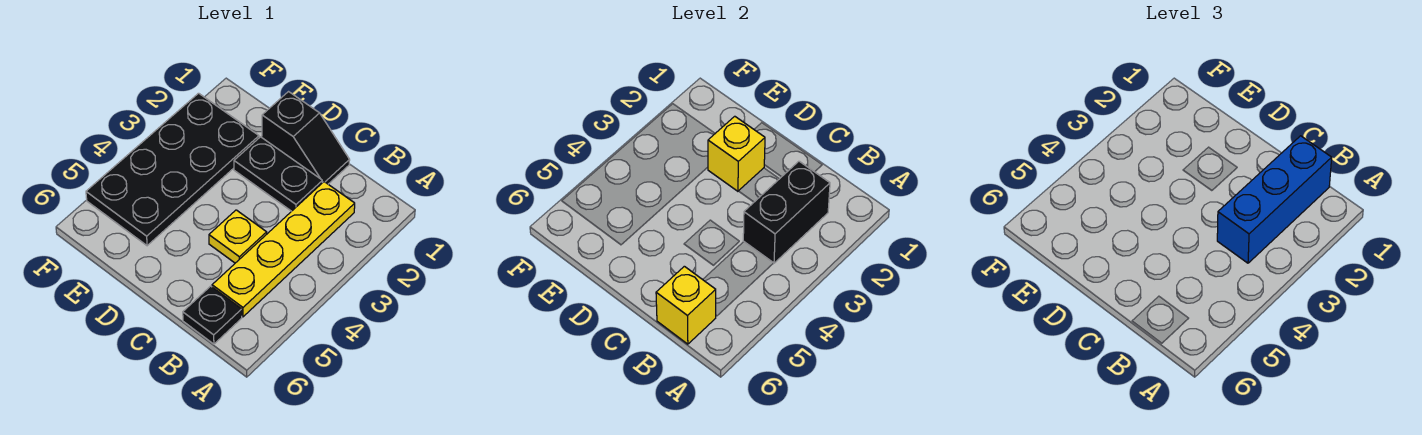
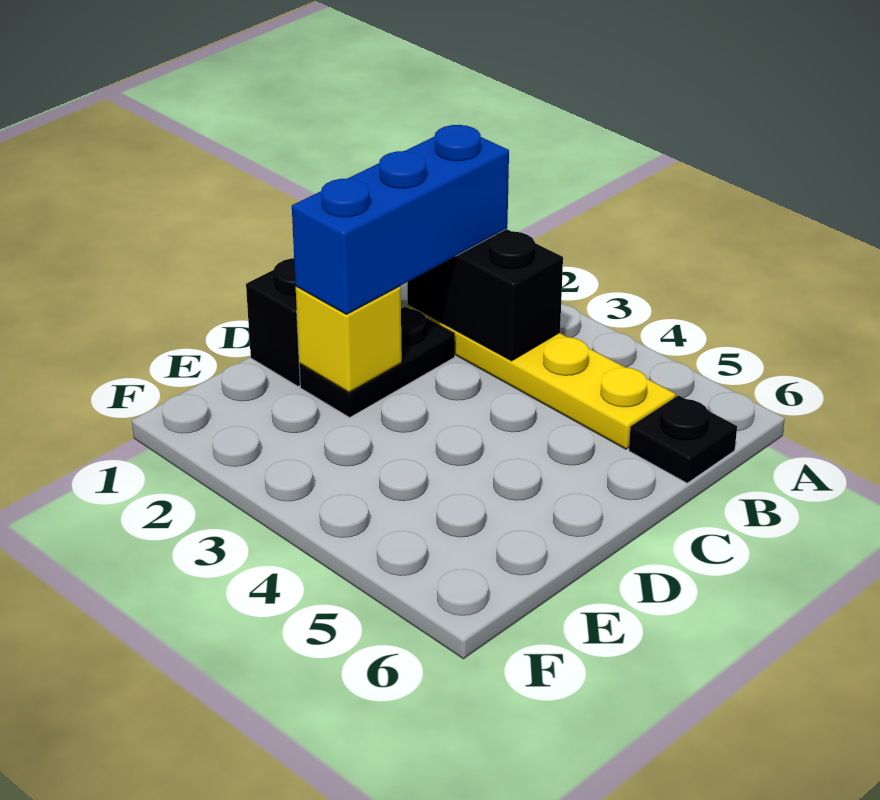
blue brick B1:B3 level 3 -> blue brick B2:D2 level 3
yellow brick B6 level 2 -> none
yellow plate C4 level 1 -> none
black plate E2:F5 level 1 -> none

